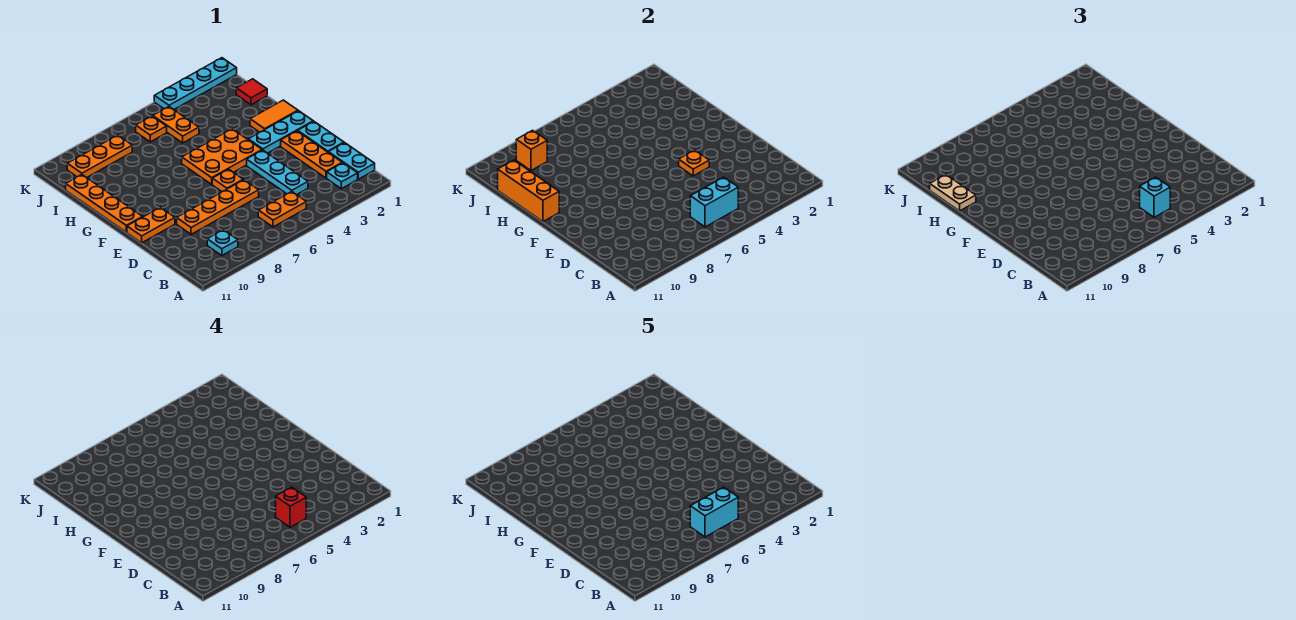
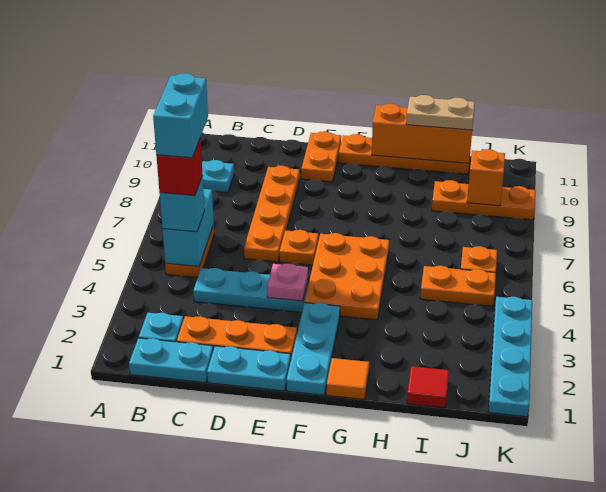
orange plate E4 level 2 -> pink plate E4 level 2
orange tile G1:G2 level 1 -> orange tile G1 level 1
orange plate J8:J10 level 1 -> orange plate I9:K9 level 1

